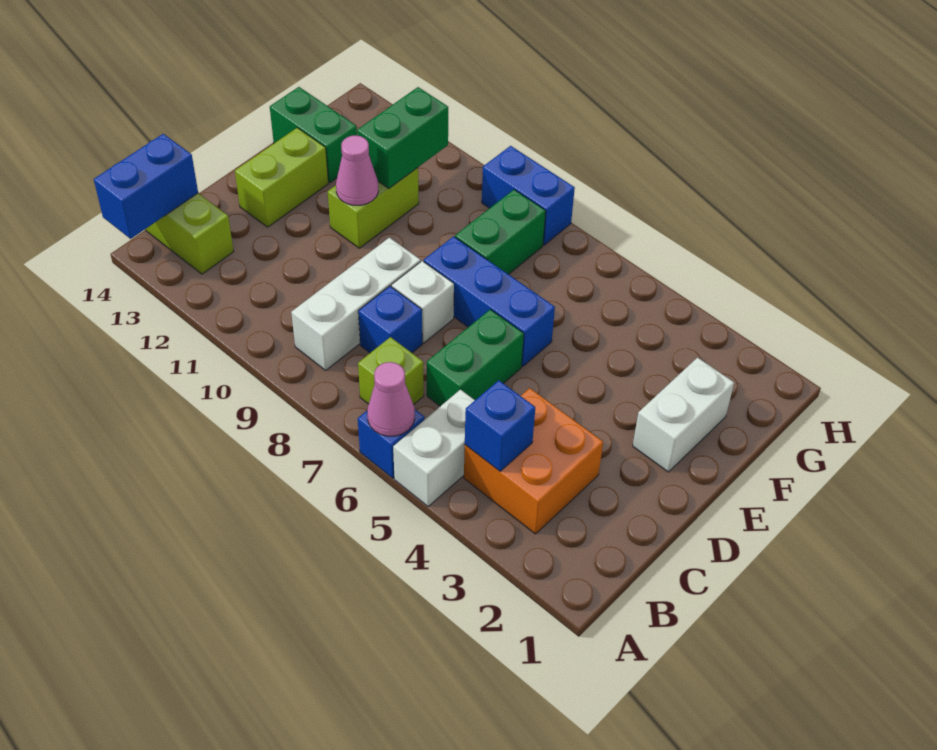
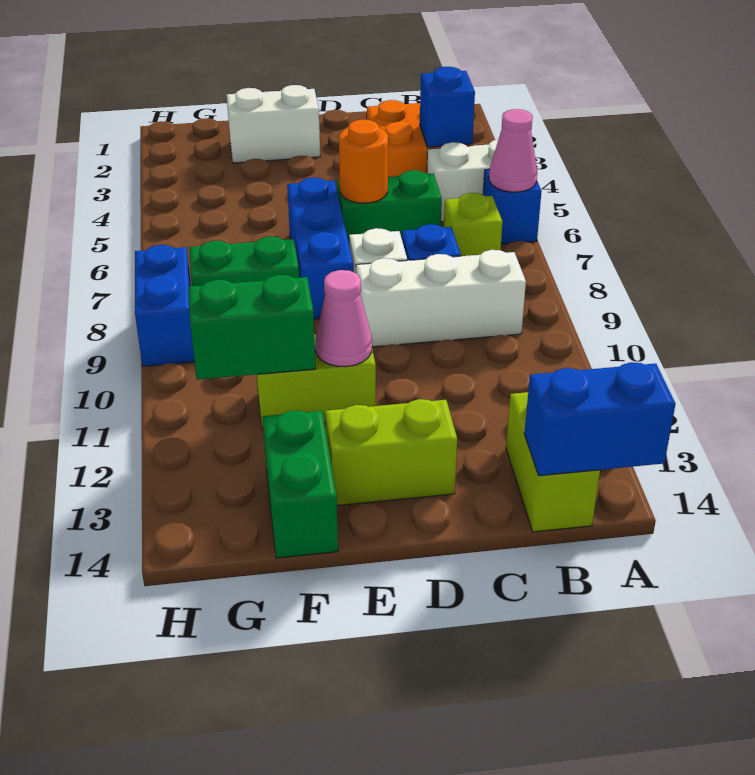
none -> orange round brick D6 level 2

